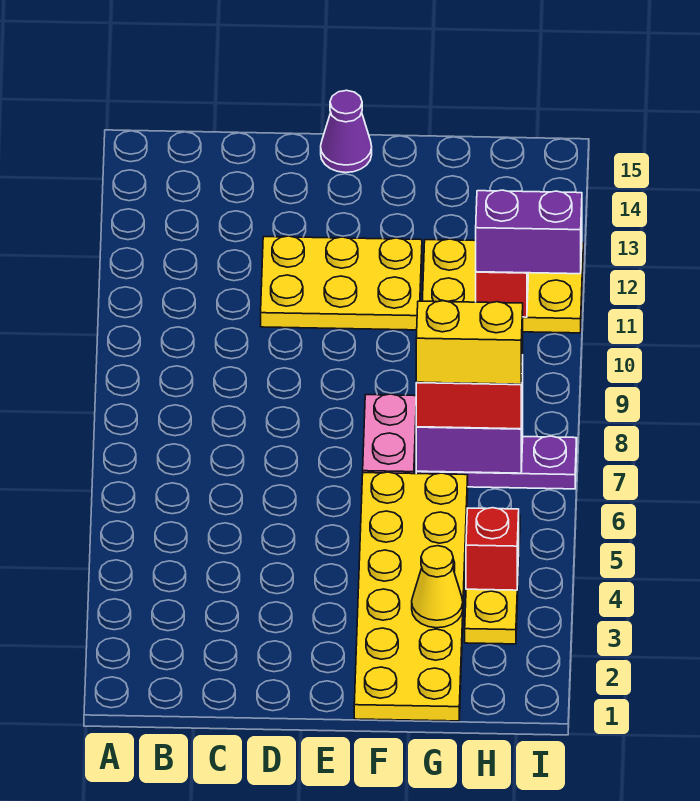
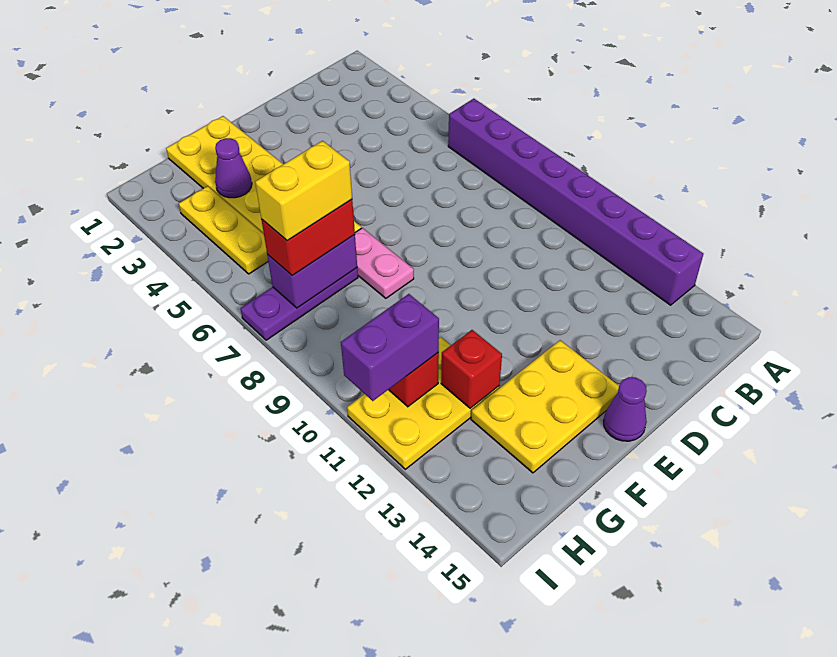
none -> purple brick A6:A13 level 1
yellow plate D11:F12 level 1 -> yellow plate E13:G14 level 1
yellow cone G3 level 2 -> purple cone G3 level 2
red brick H4 level 2 -> red brick G12 level 2

